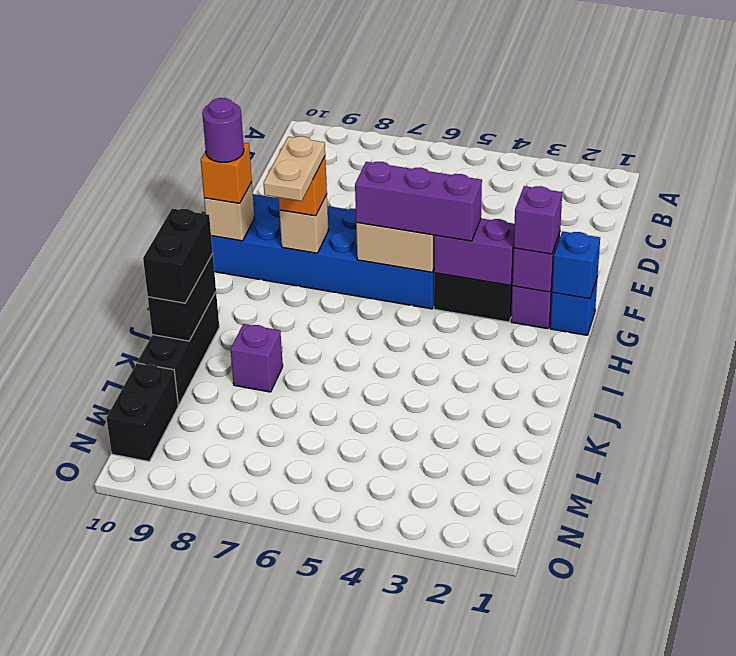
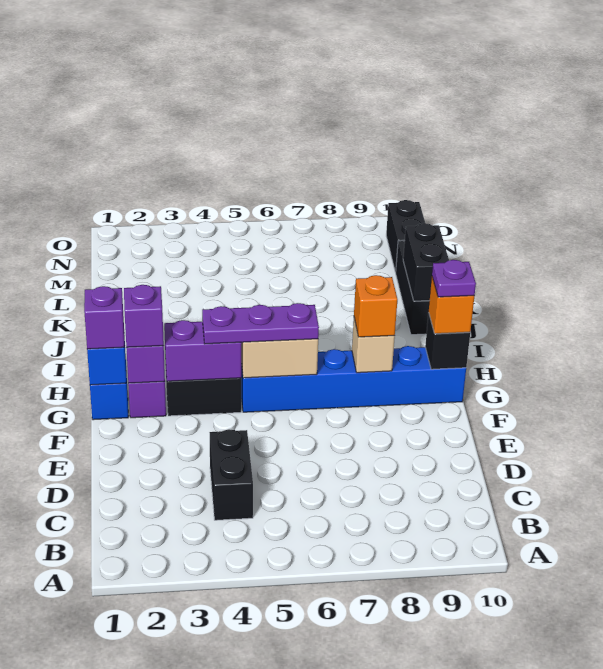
blue brick F5:G10 level 1 -> blue brick G5:G10 level 1
purple brick G4:G6 level 3 -> purple plate G4:G6 level 3
tan plate G8:H8 level 4 -> none
tan brick G10 level 2 -> black brick G10 level 2
purple round brick G10 level 4 -> purple plate G10 level 4
black brick J10:K10 level 3 -> black brick C4:D4 level 1
purple brick K8 level 1 -> purple brick G1 level 3

